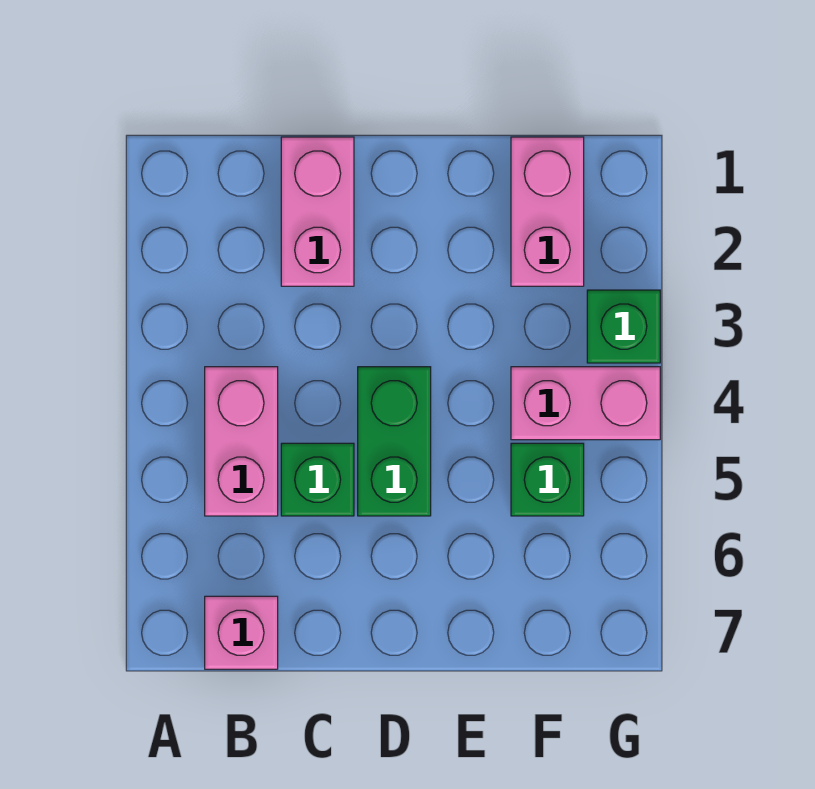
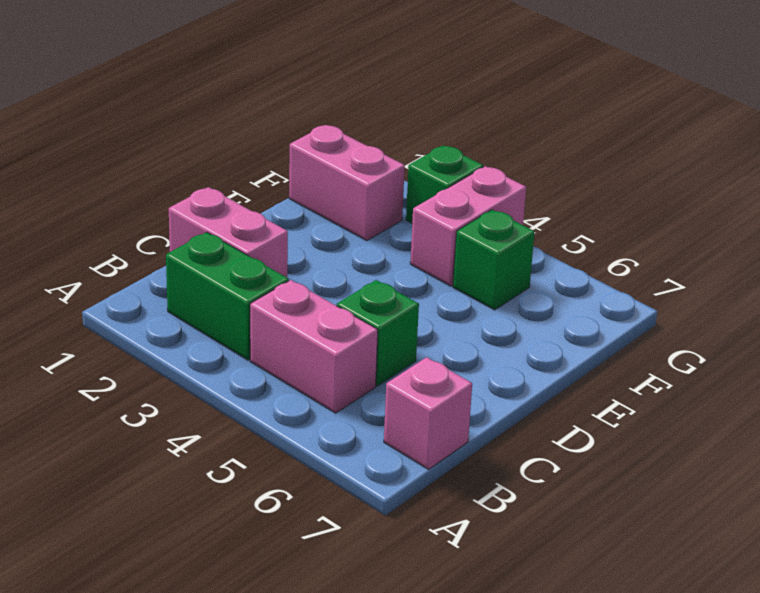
green brick D4:D5 level 1 -> green brick B2:B3 level 1

